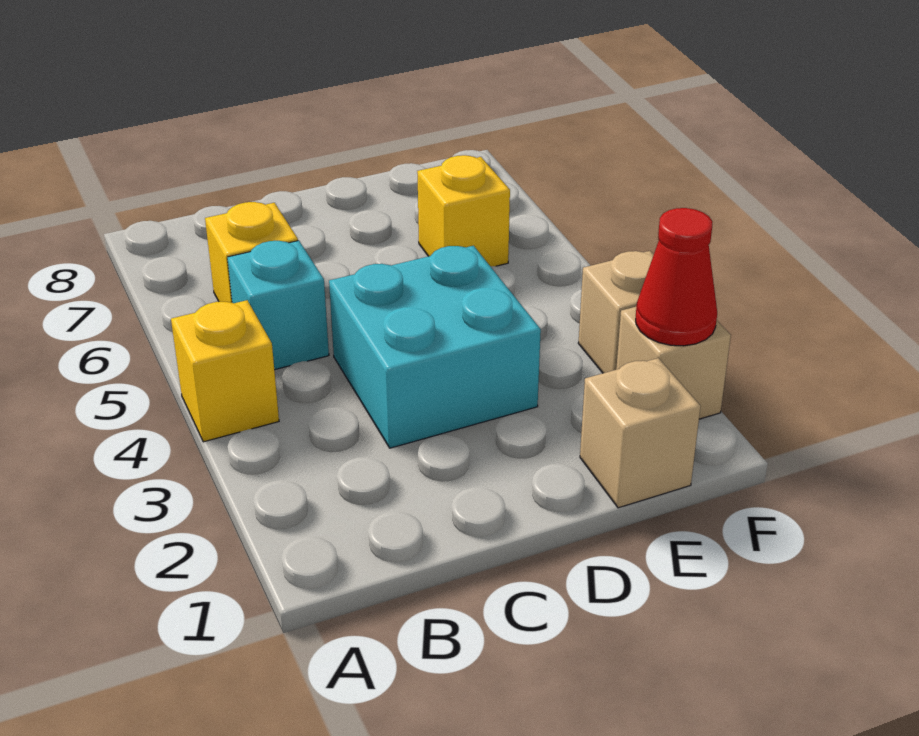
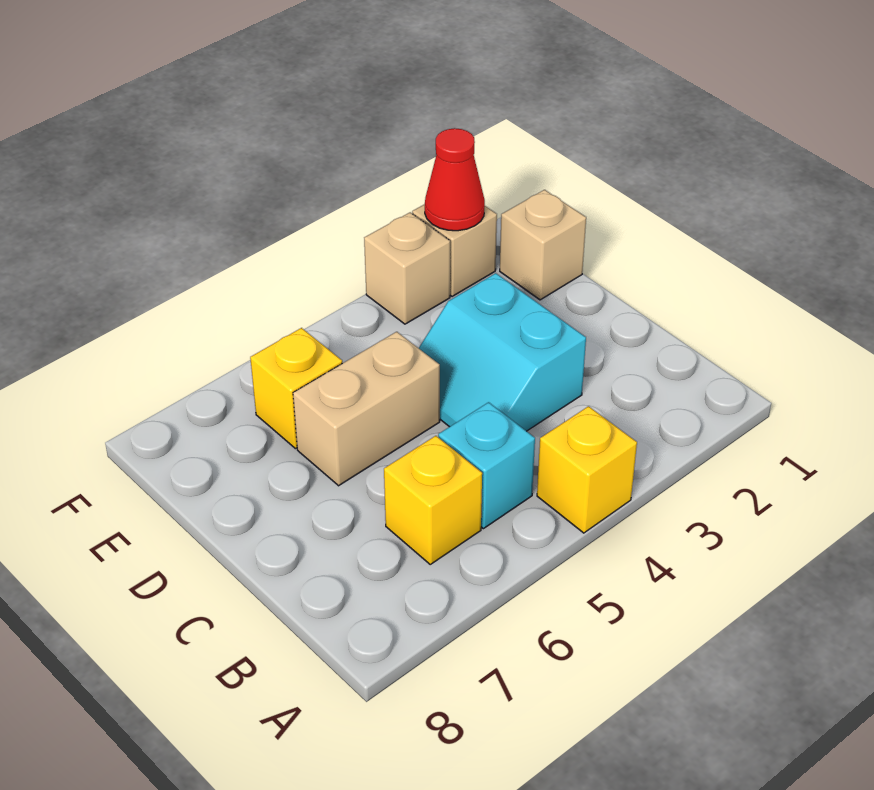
cyan brick C3:D4 level 1 -> cyan slope C3:D4 level 1 top 3
none -> tan brick D5:D6 level 1

